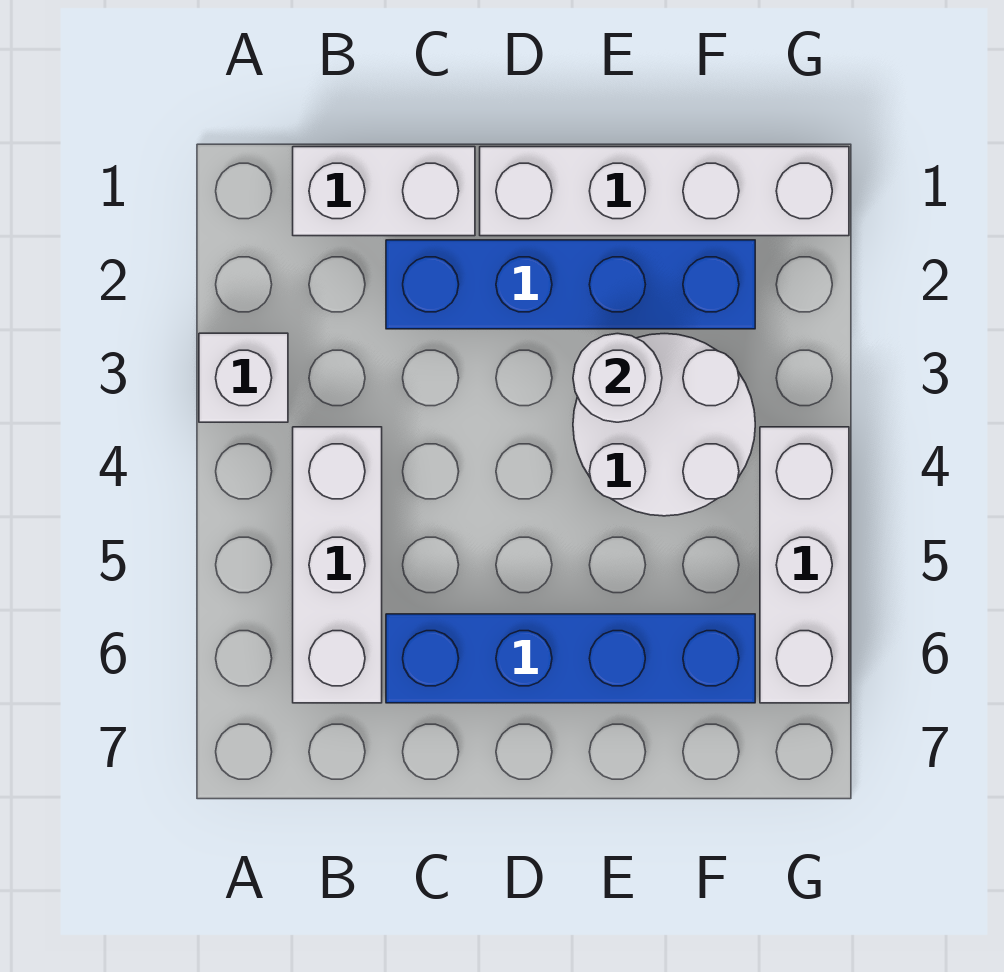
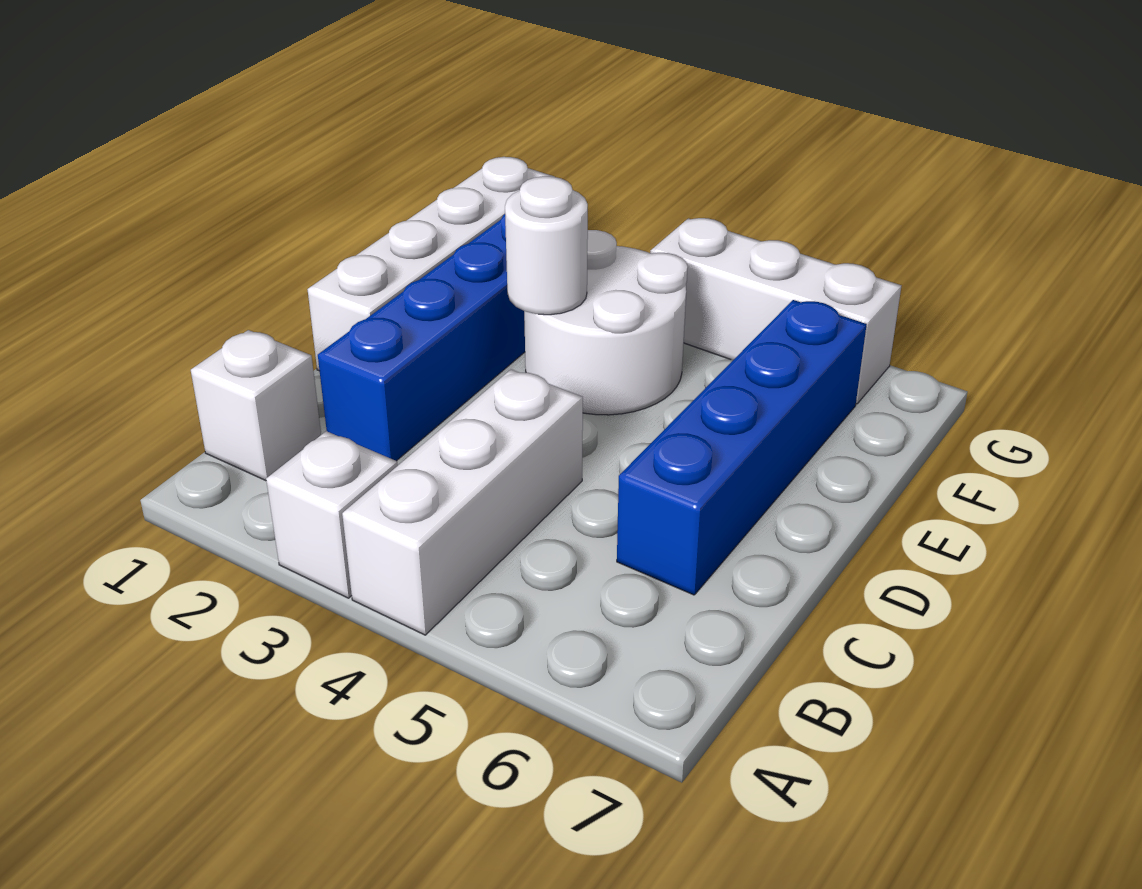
white brick B1:C1 level 1 -> white brick B1 level 1
white brick B4:B6 level 1 -> white brick A4:C4 level 1

